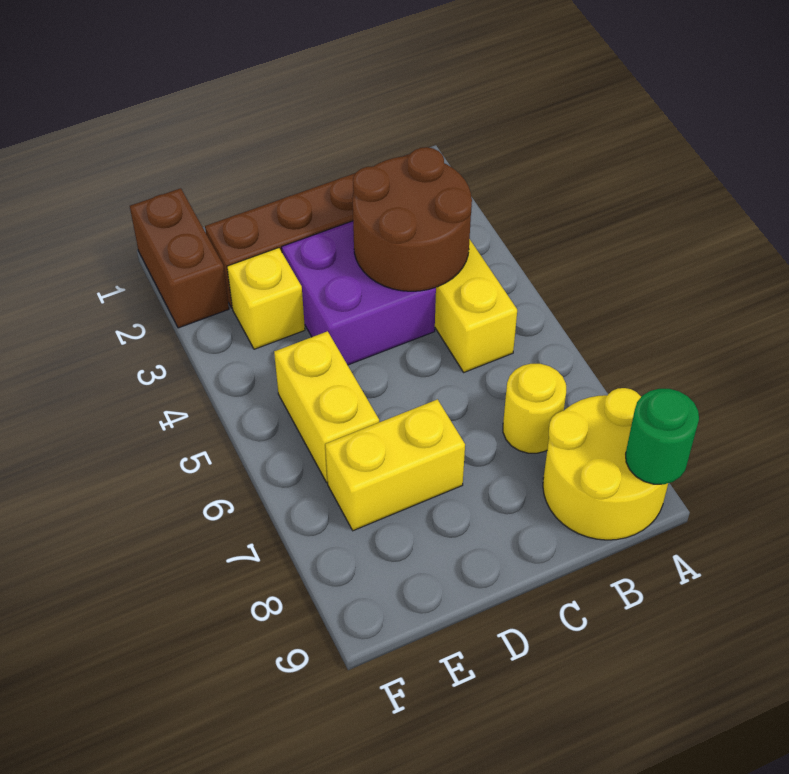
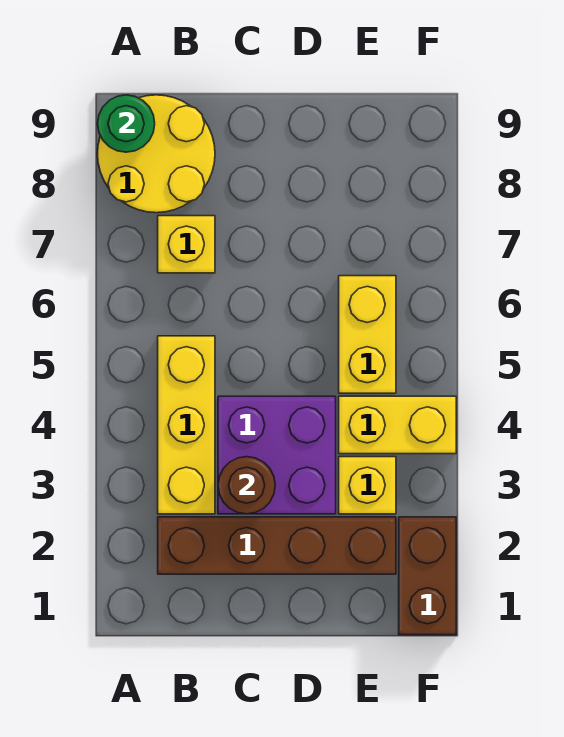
brown round brick B3:C4 level 2 -> brown round brick C3 level 2
yellow round brick B7 level 1 -> yellow brick B7 level 1
yellow brick D7:E7 level 1 -> yellow brick E4:F4 level 1

